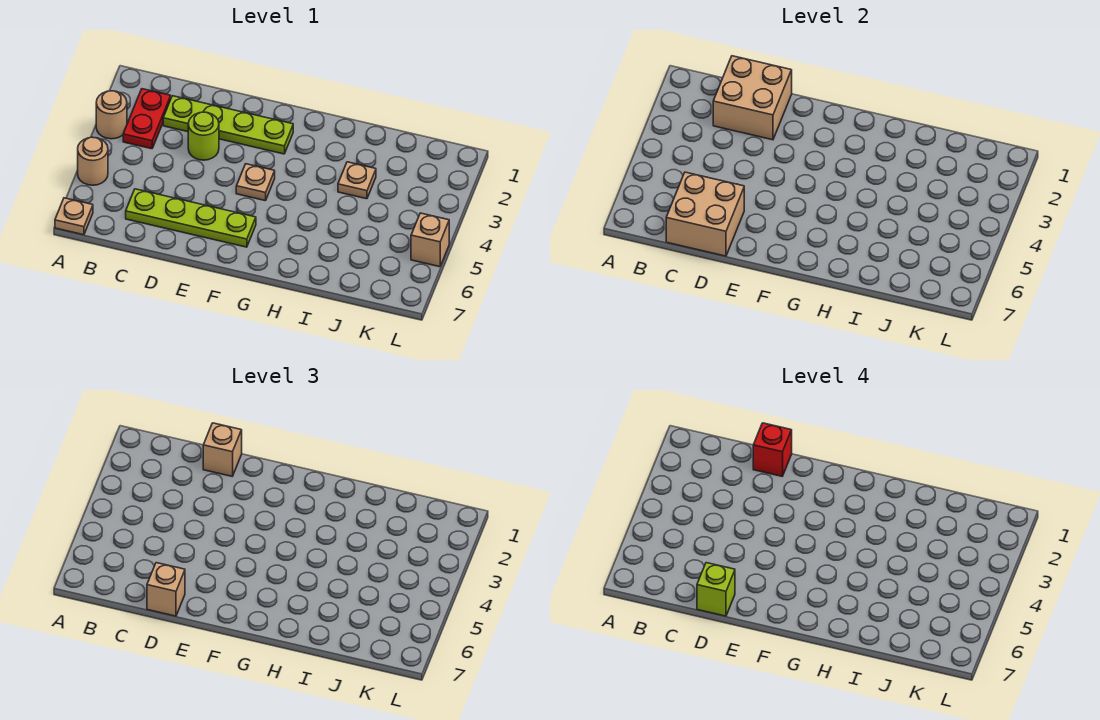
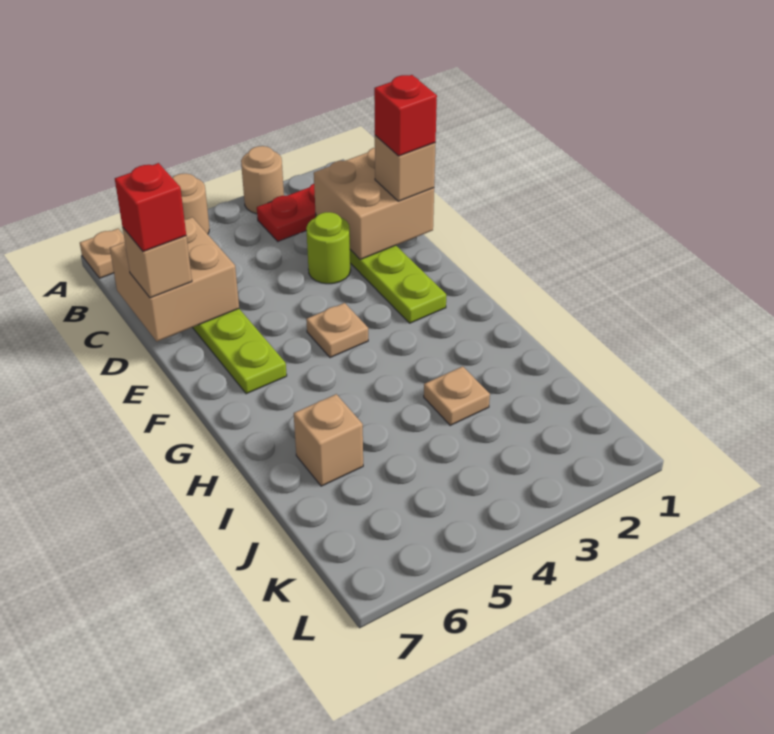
lime brick D7 level 4 -> red brick D7 level 4
tan brick L5 level 1 -> tan brick I6 level 1

